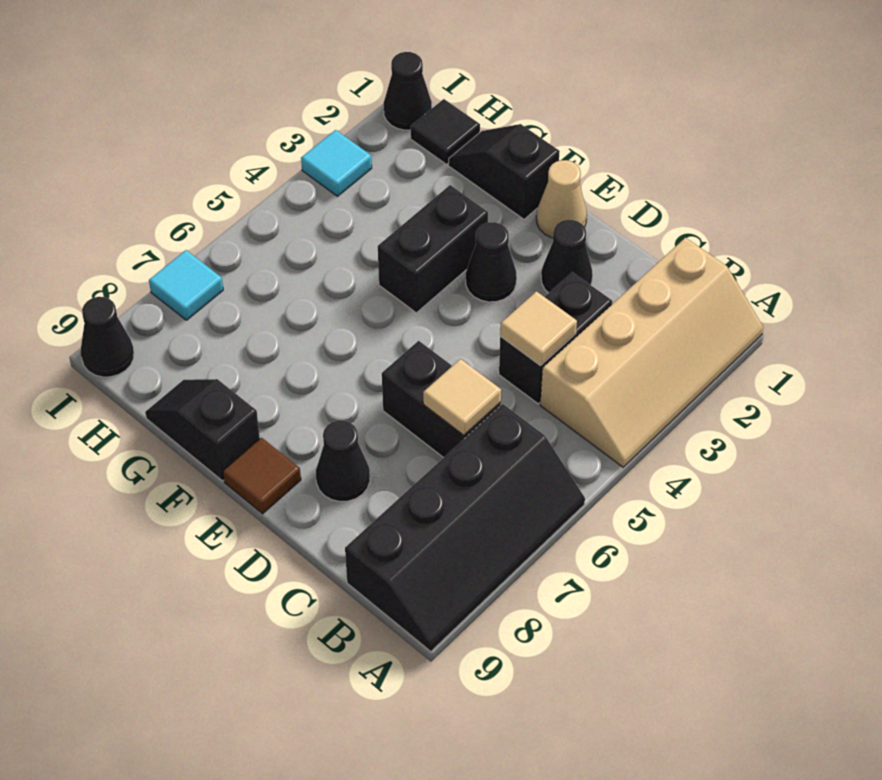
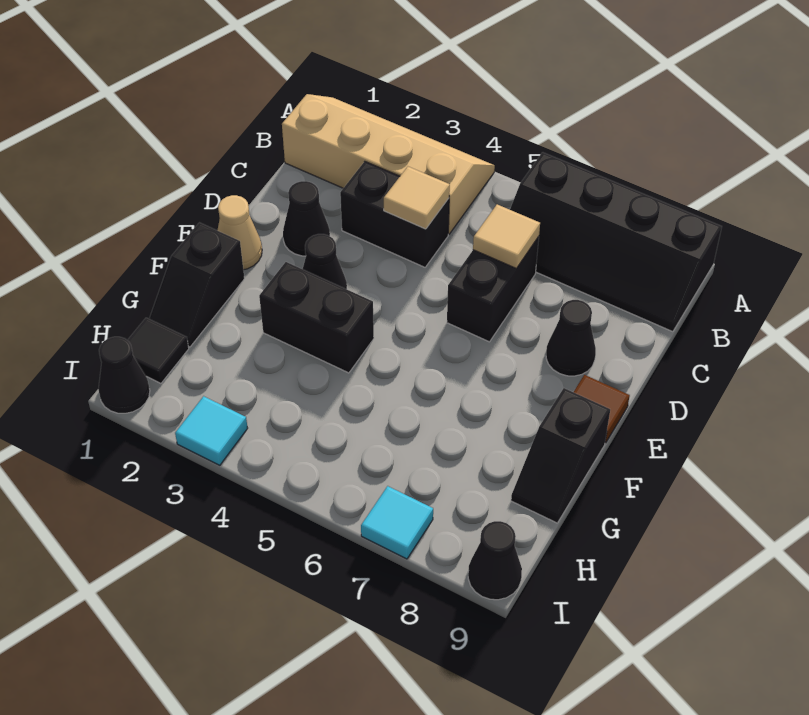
black slope A6:B9 level 1 top B -> black slope A6:B9 level 1 top A

